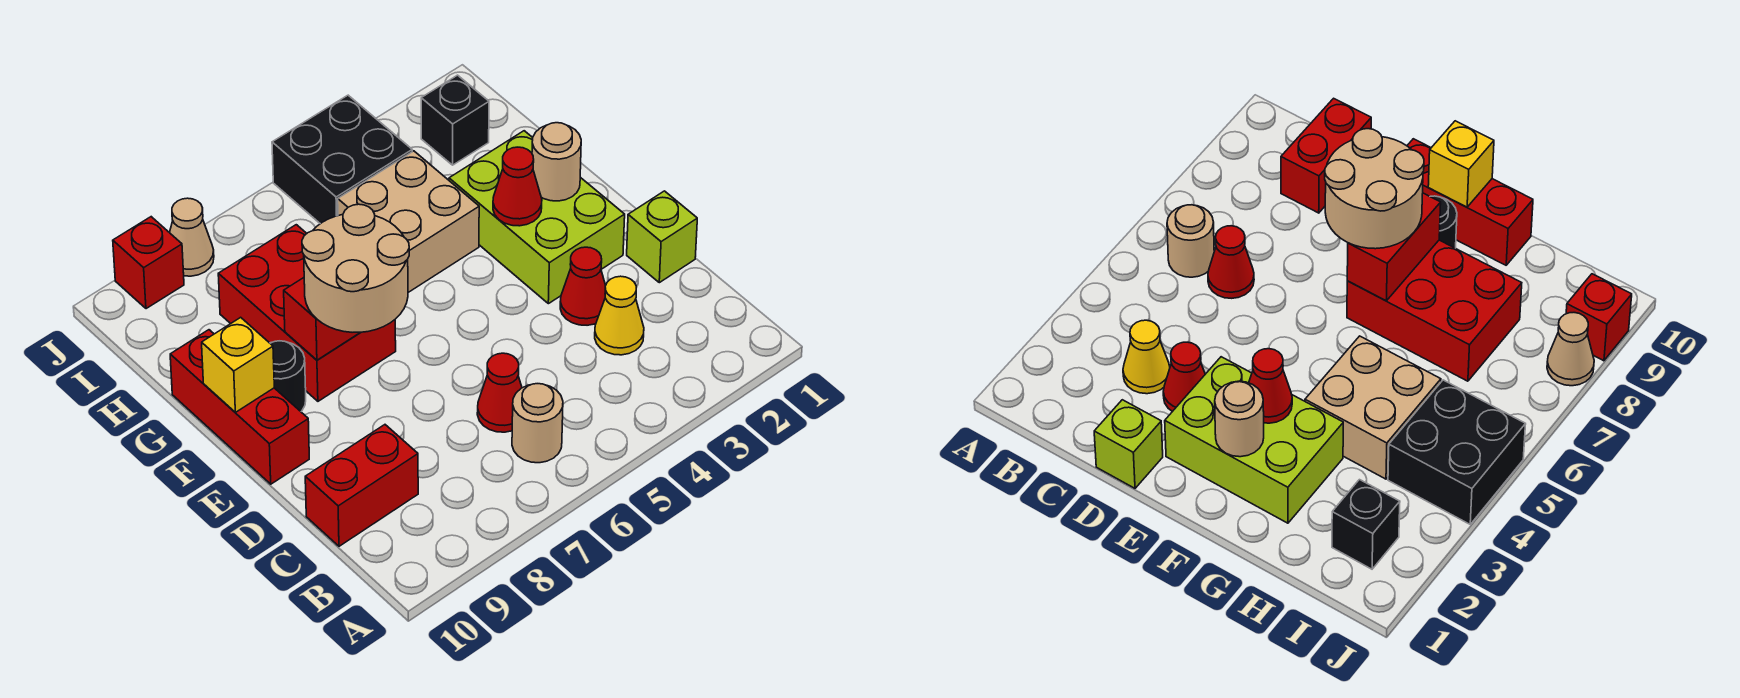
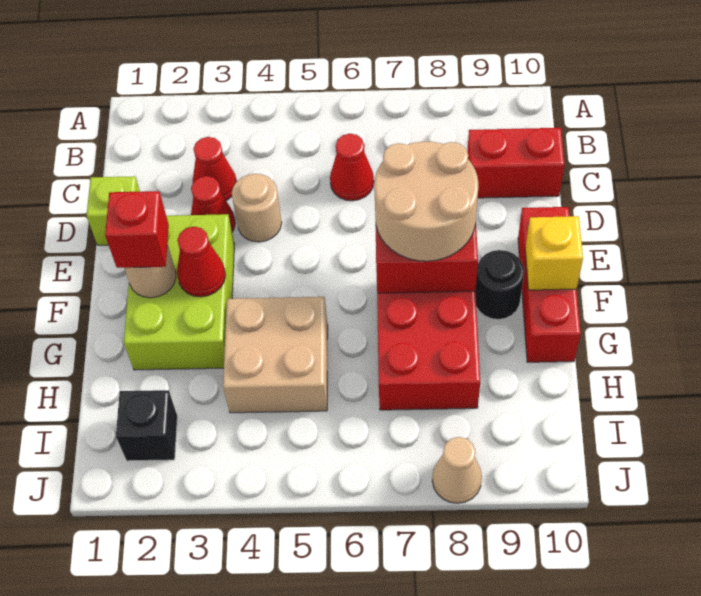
tan round brick B6 level 1 -> tan round brick D4 level 1
yellow cone C3 level 1 -> red cone C3 level 1
black brick I4:J5 level 1 -> none
red brick J9 level 1 -> red brick F2 level 3

